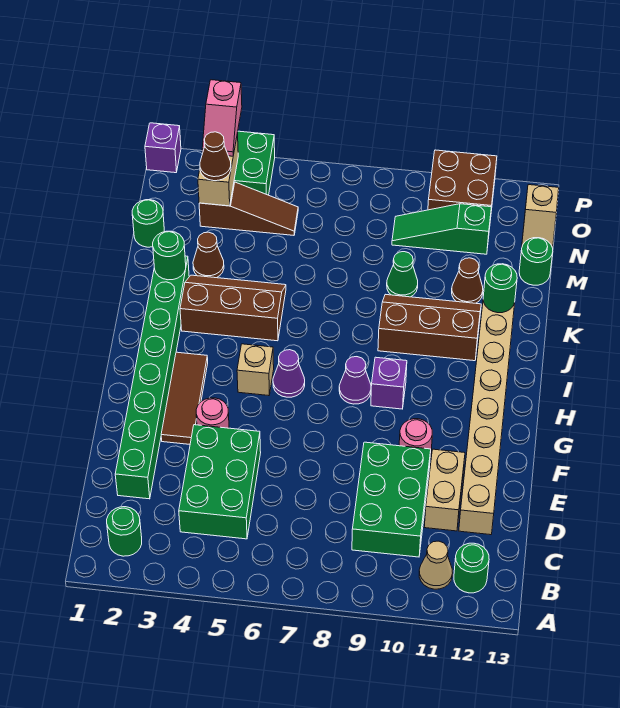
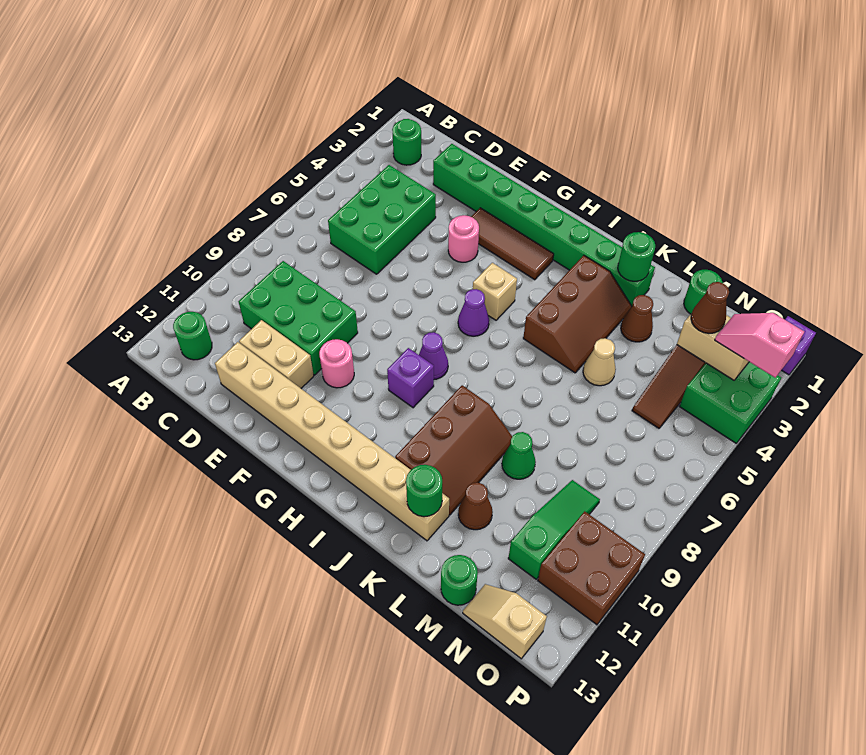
tan cone B11 level 1 -> tan cone L5 level 1
green brick C4:E5 level 1 -> green brick C4:D6 level 1

